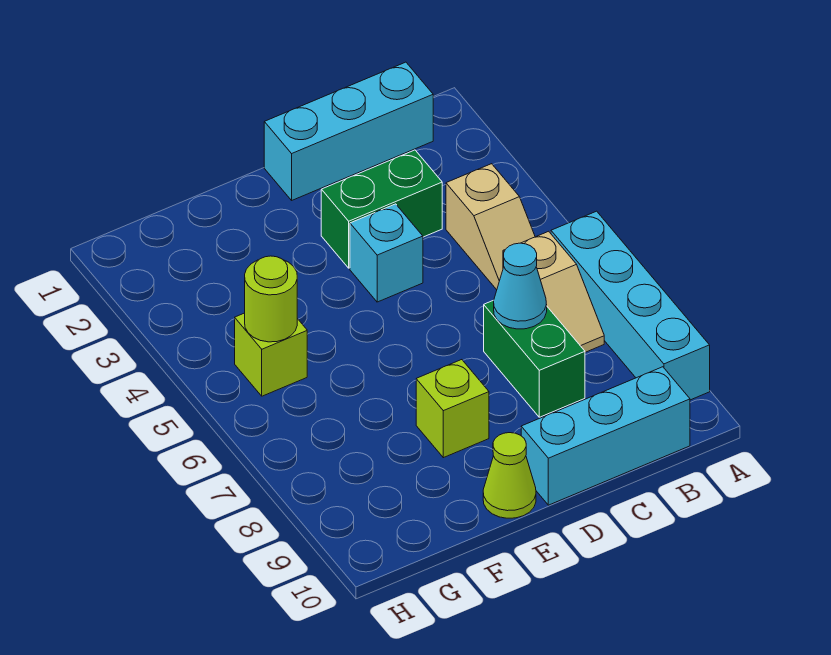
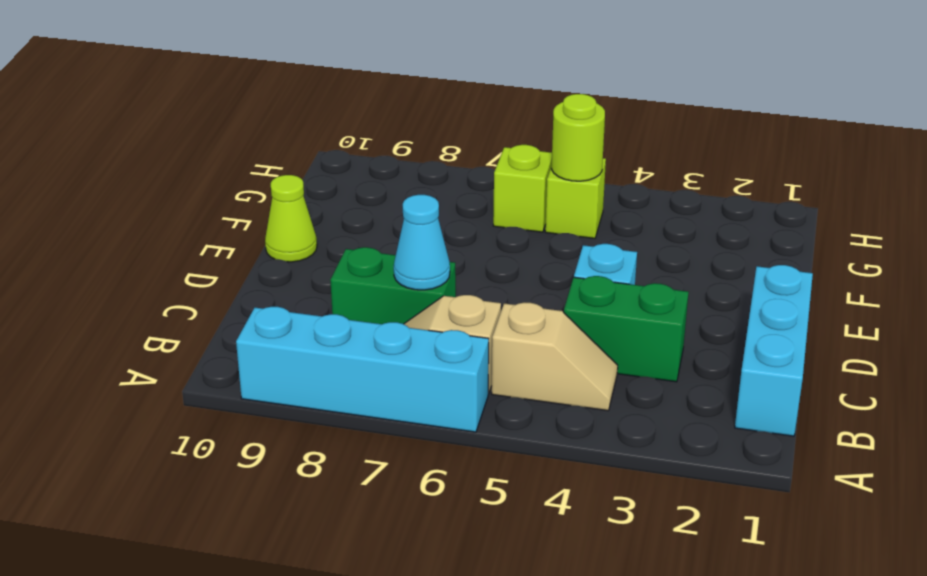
tan slope B4:B5 level 1 top 4 -> tan slope B4:B5 level 1 top 5
cyan brick B10:D10 level 1 -> none
green brick C3:D3 level 1 -> green brick C3:C4 level 1
lime brick E8 level 1 -> lime brick G6 level 1

